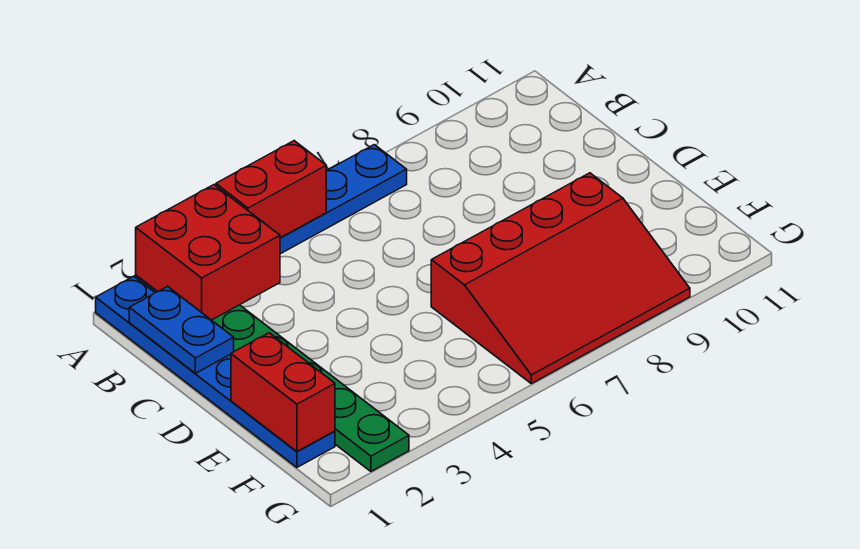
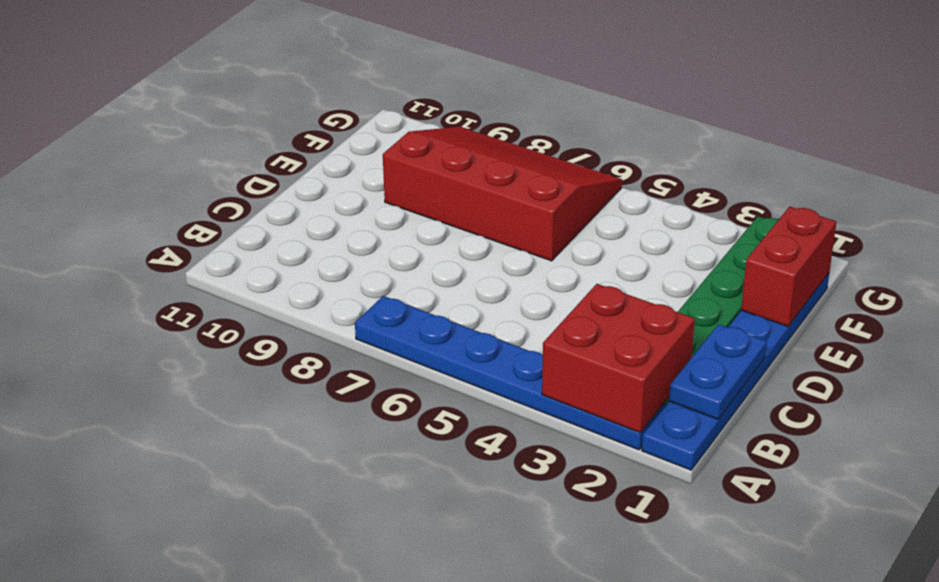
red brick A4:A5 level 2 -> none

